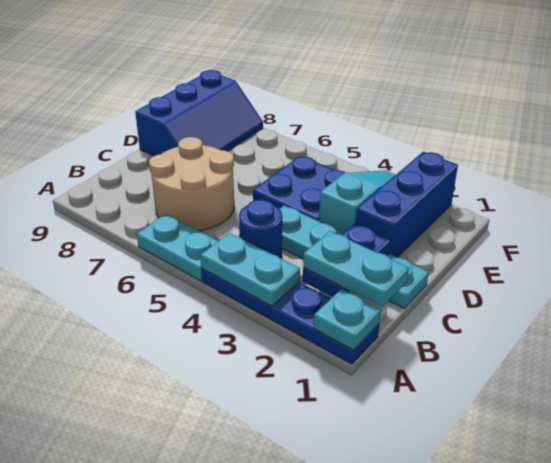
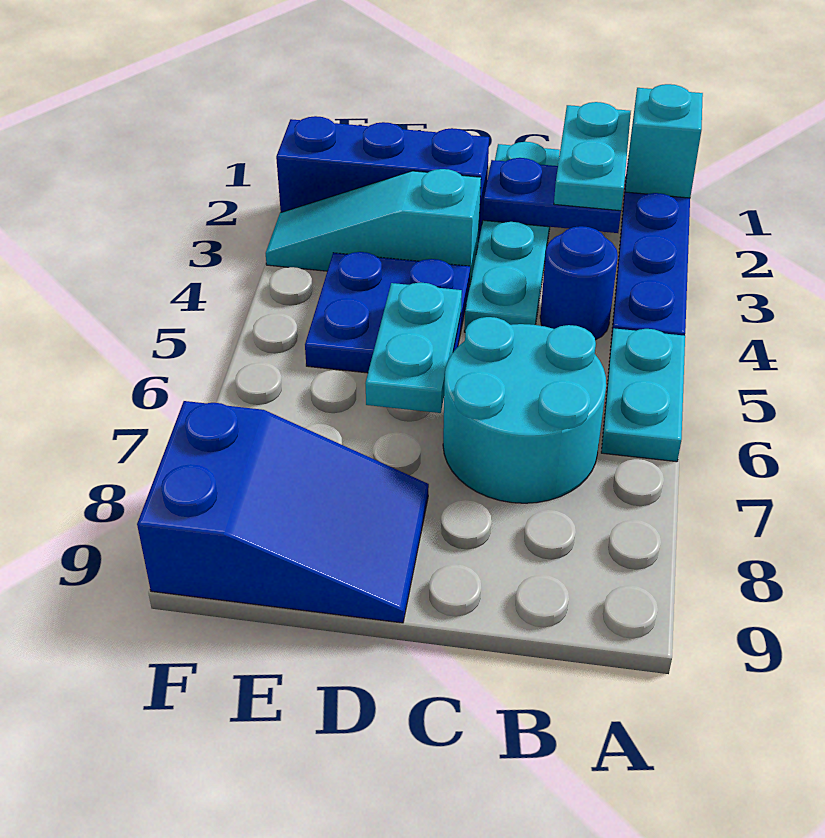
cyan plate A1 level 2 -> cyan brick A1 level 2
cyan plate A3:A4 level 2 -> cyan plate D5:D6 level 2
tan round brick B6:C7 level 1 -> cyan round brick B6:C7 level 1
blue slope D8:F9 level 1 top 9 -> blue slope D8:F9 level 1 top F

